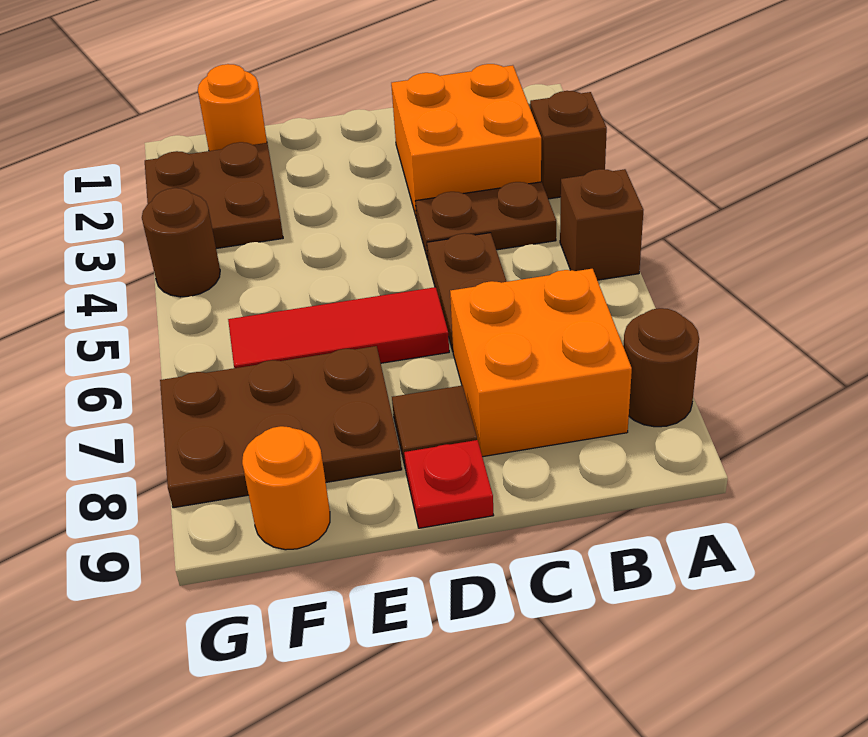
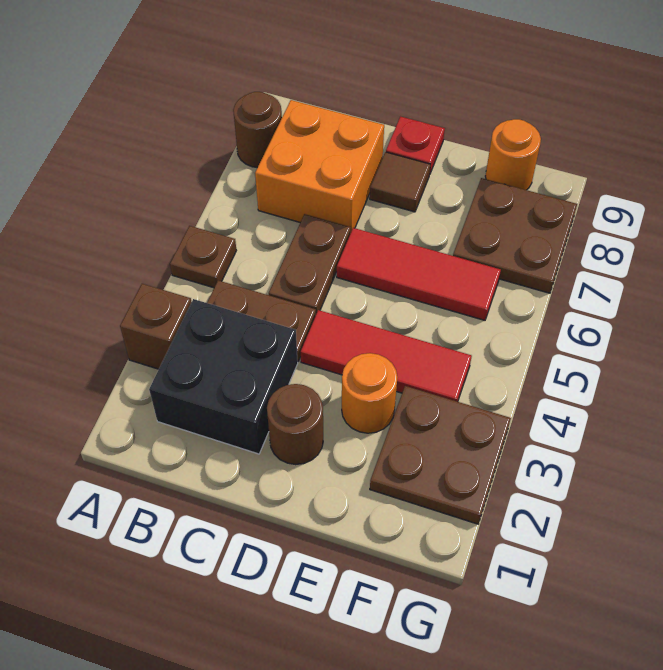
brown brick A5 level 1 -> brown plate A5 level 1
orange brick B2:C3 level 1 -> black brick B2:C3 level 1
none -> red tile D4:F4 level 1
brown plate E7:G8 level 1 -> brown plate F7:G8 level 1
orange round brick F1 level 1 -> orange round brick E3 level 1
brown round brick G4 level 1 -> brown round brick D2 level 1

